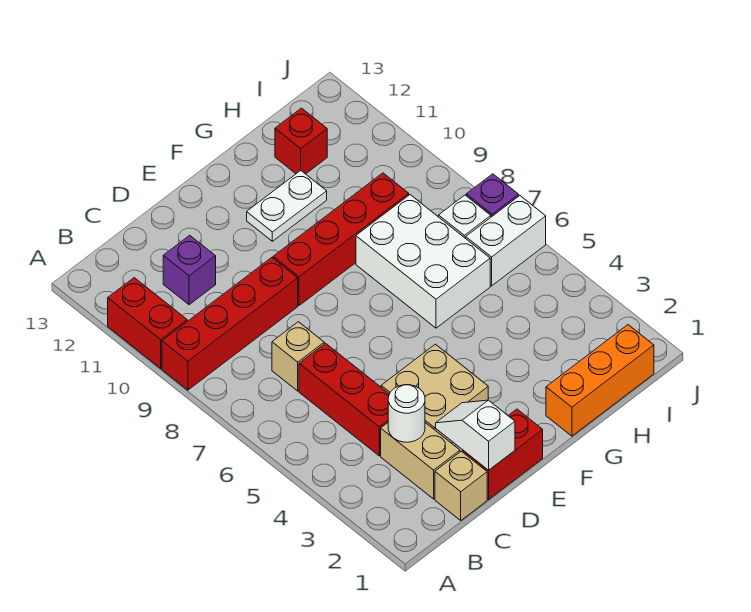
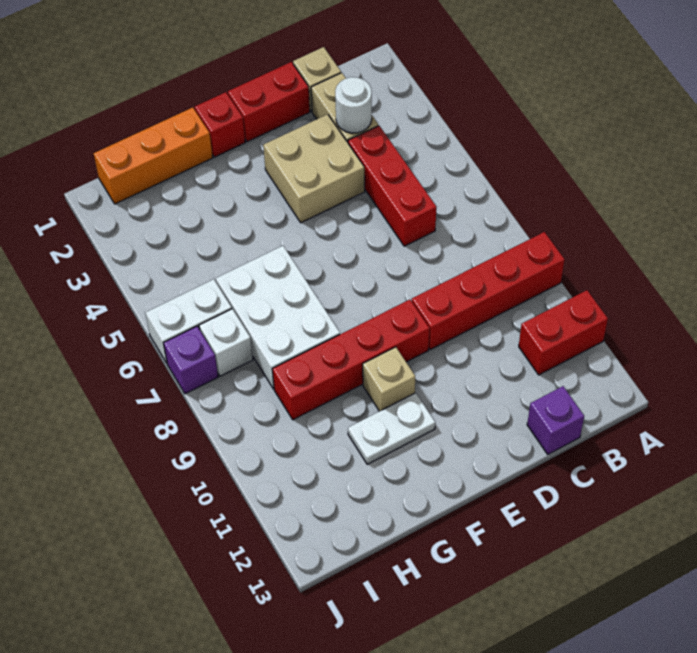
red brick A10:A11 level 1 -> red brick A11:B11 level 1
tan brick C7 level 1 -> tan brick F10 level 1
purple brick C11 level 1 -> purple brick C13 level 1
white slope D1:D2 level 2 top 1 -> none
red brick H12 level 1 -> red brick F1 level 1

